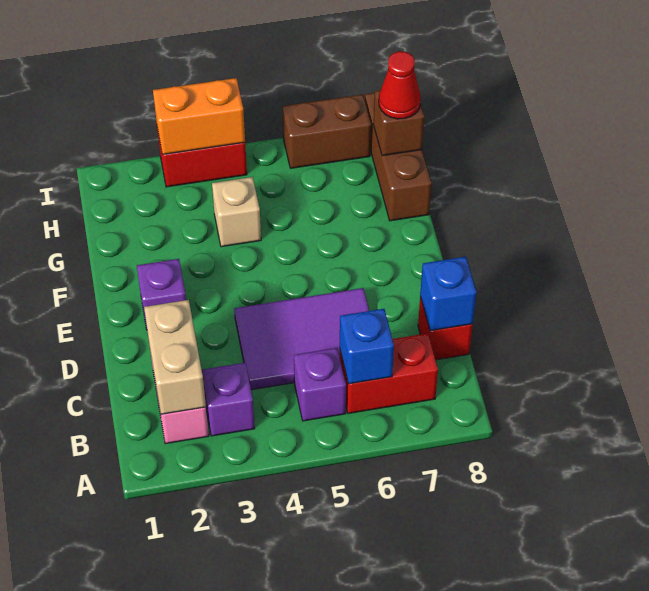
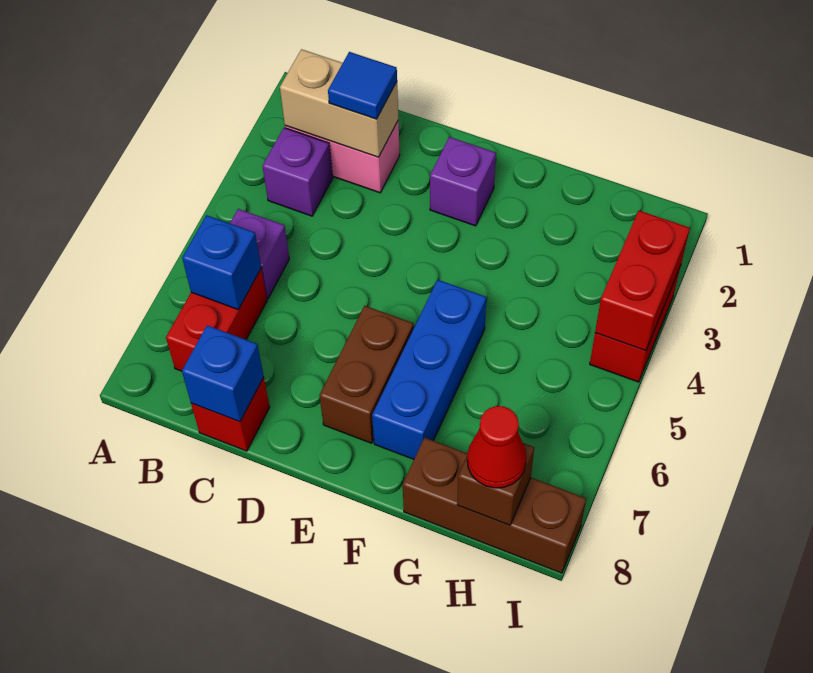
none -> blue tile C2 level 3
purple tile C4:D6 level 1 -> none
none -> blue brick F5:F7 level 1
tan brick G4 level 1 -> none
orange brick I3:I4 level 2 -> red brick I3:I4 level 2
brown brick I6:I7 level 1 -> brown brick E6:E7 level 1

